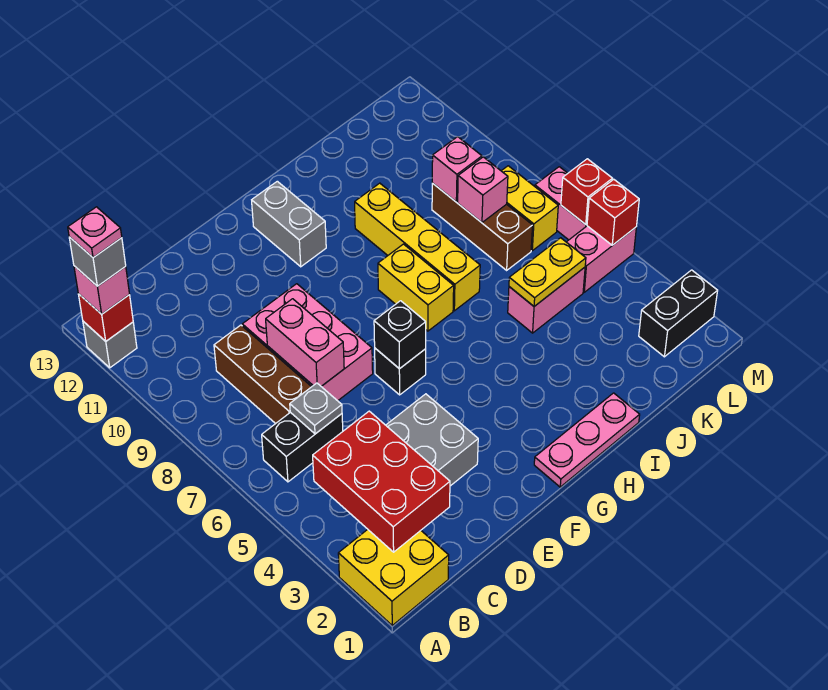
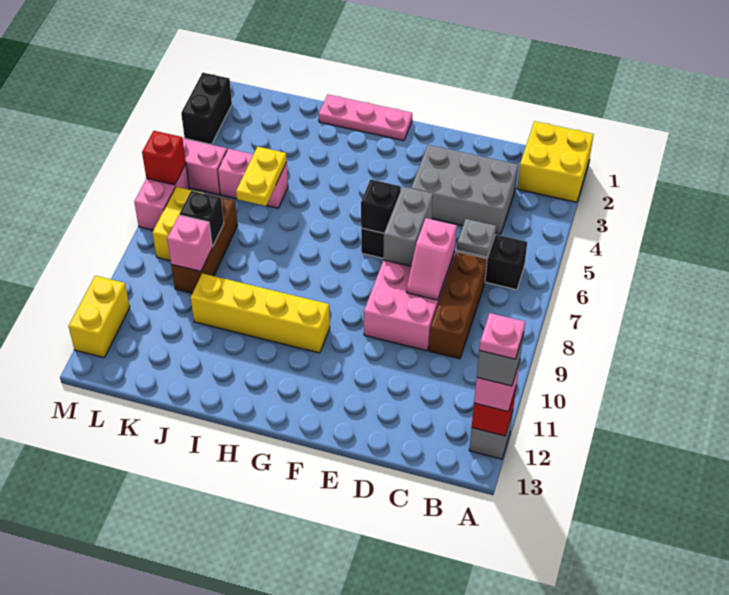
red brick B2:C4 level 2 -> none
pink brick D7:D8 level 2 -> pink slope D7:D8 level 2 top 7
grey brick G11:G12 level 1 -> grey brick E6:E7 level 2
yellow brick H7:H8 level 1 -> yellow brick M11:M12 level 1
yellow brick I7:I10 level 1 -> yellow brick G10:J10 level 1
yellow plate J5:K5 level 2 -> yellow plate J5:J6 level 2
pink brick K8 level 2 -> black brick K8 level 2
black brick L2:M2 level 1 -> black brick M2:M3 level 1
red brick M5 level 2 -> none

